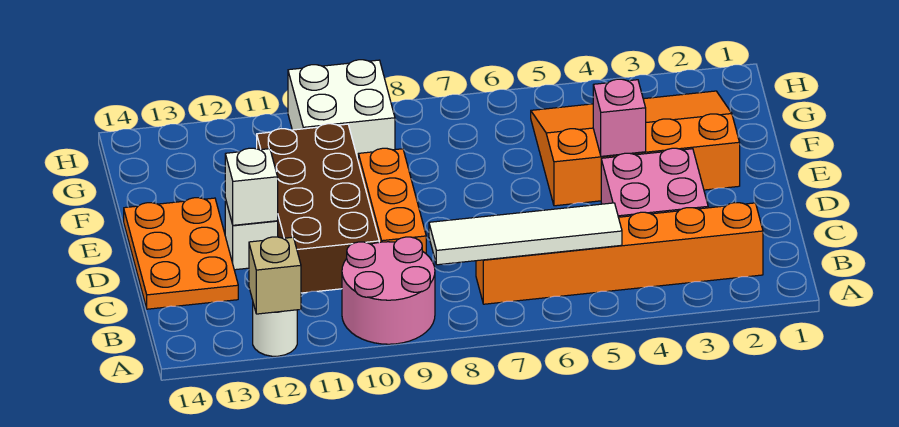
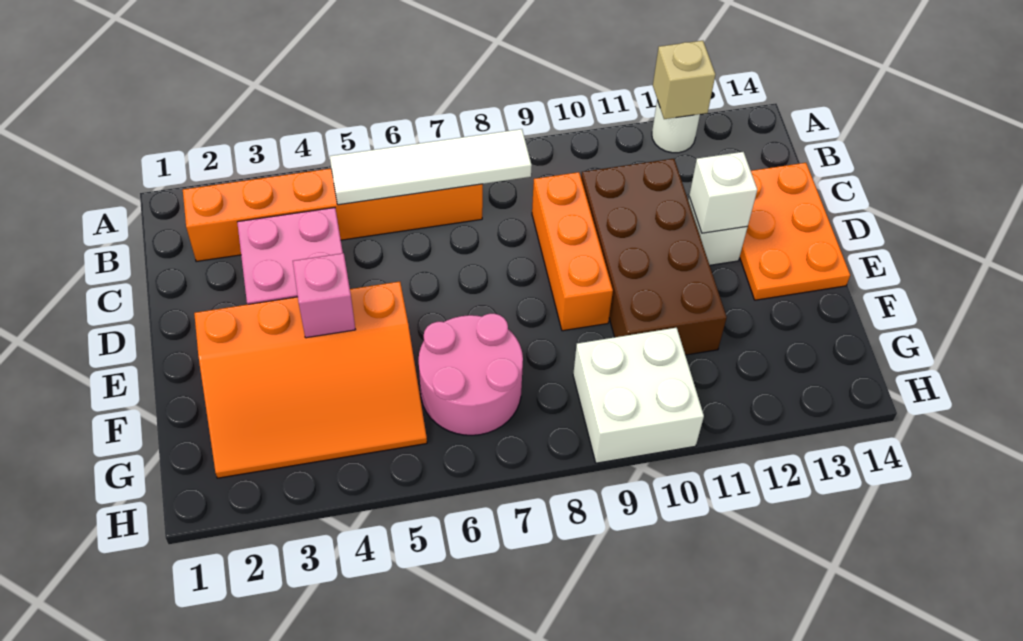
pink round brick A9:B10 level 1 -> pink round brick F6:G7 level 1

